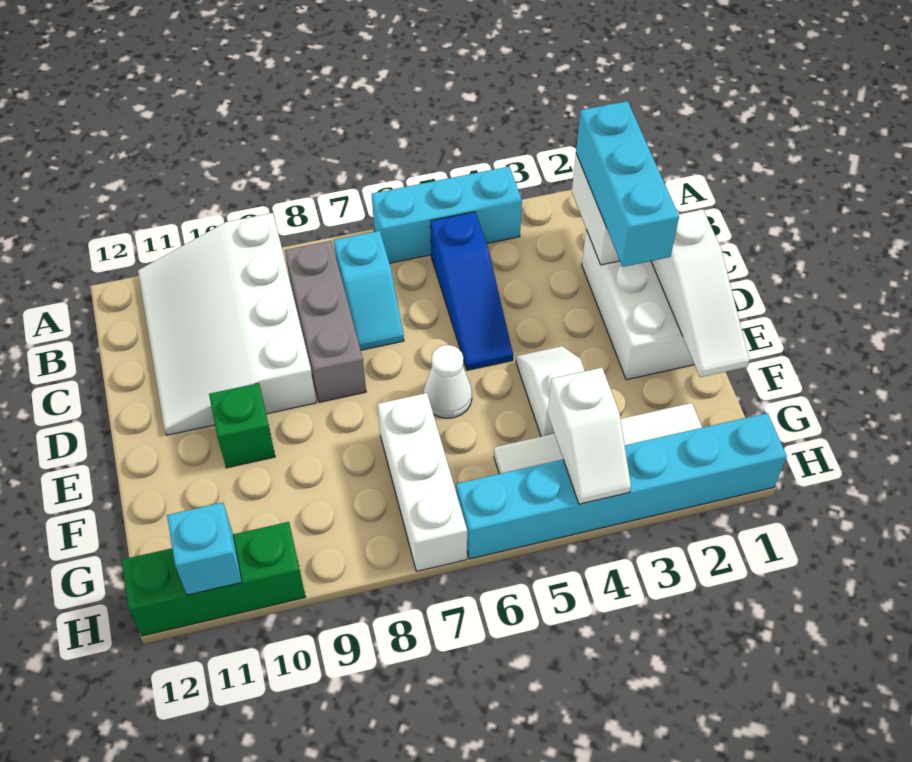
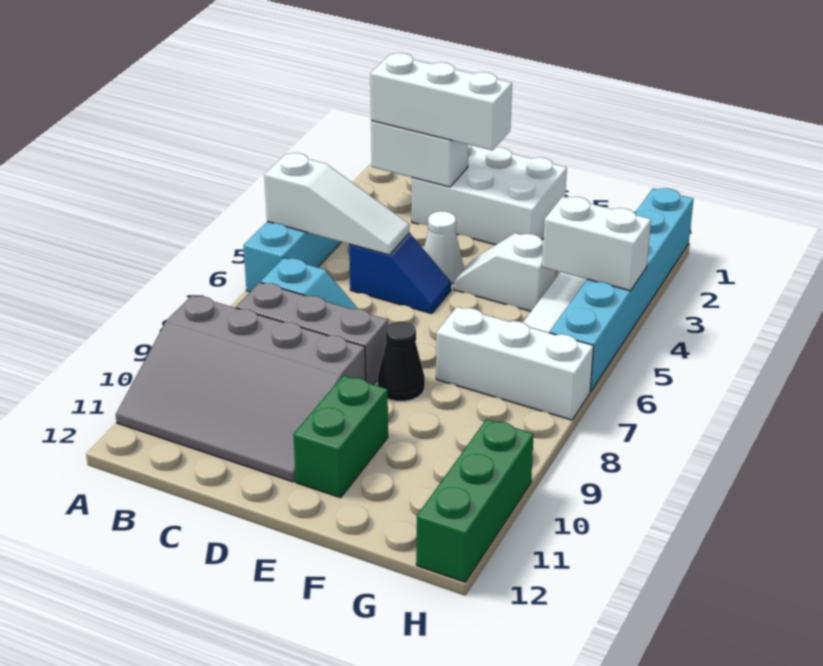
white slope A9:D11 level 1 top 9 -> grey slope A9:D11 level 1 top 9
cyan brick B2:D2 level 3 -> white brick B2:D2 level 3
blue slope B5:D5 level 1 top B -> blue slope C5:D5 level 1 top C
white slope D1:F1 level 2 top D -> white slope A5:C5 level 2 top A
white cone E6 level 1 -> white cone D4 level 1
none -> black cone E8 level 1
green brick E10 level 1 -> green brick E10:E11 level 1
white slope G4:H4 level 2 top G -> white brick G4:H4 level 2
cyan brick H11 level 2 -> none

